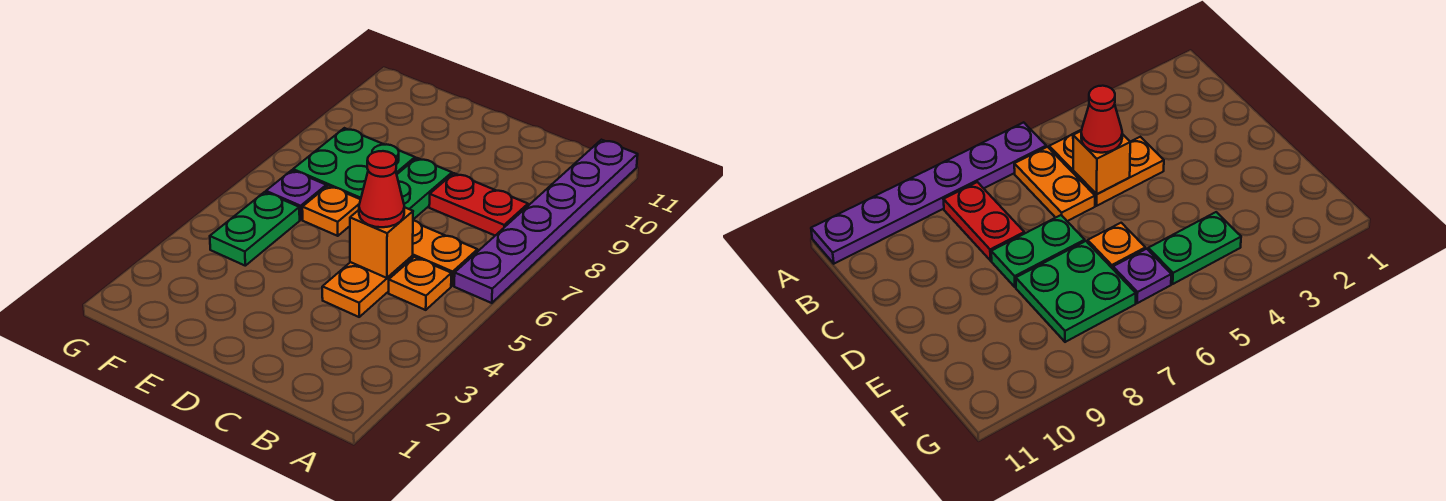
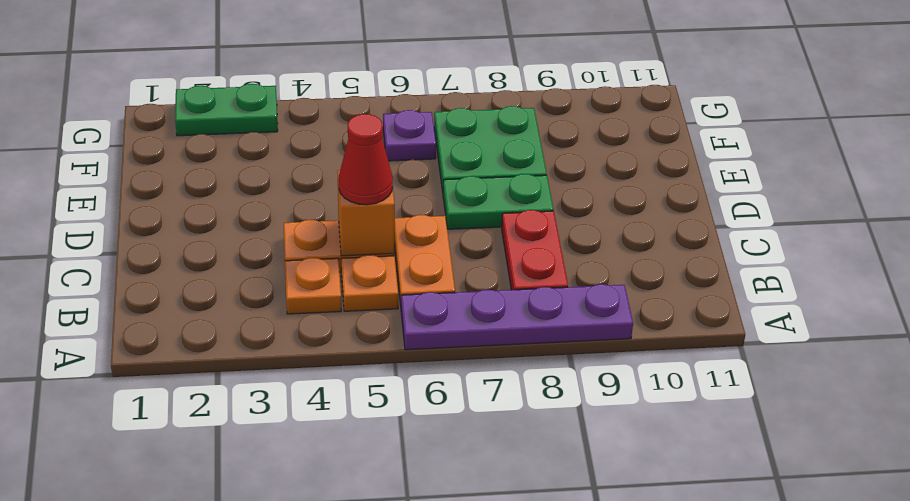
purple plate A6:A11 level 1 -> purple plate A6:A9 level 1
orange plate E6 level 1 -> orange plate B4 level 1
green plate F4:F5 level 1 -> green plate G2:G3 level 1

